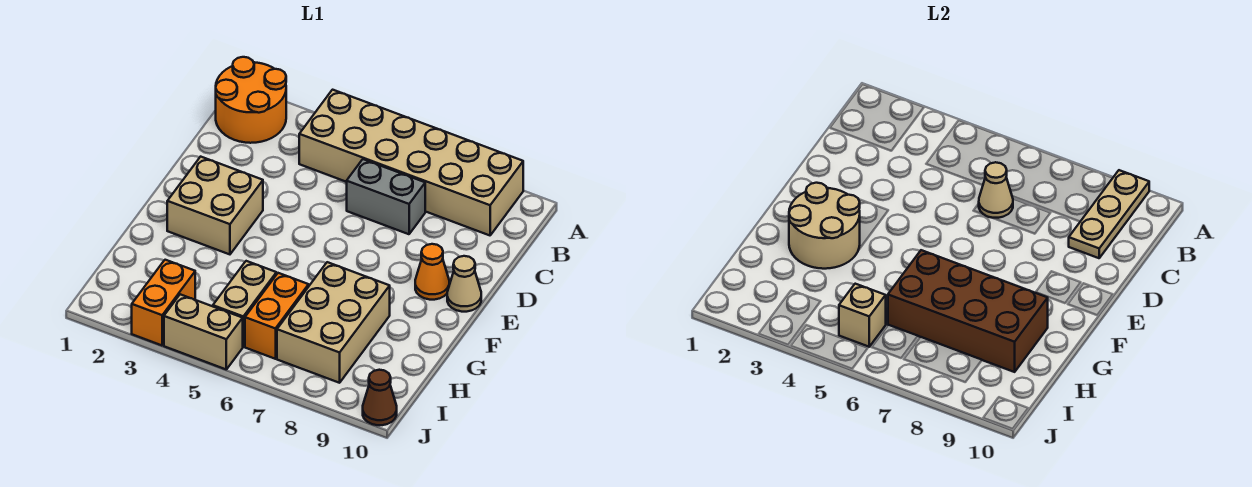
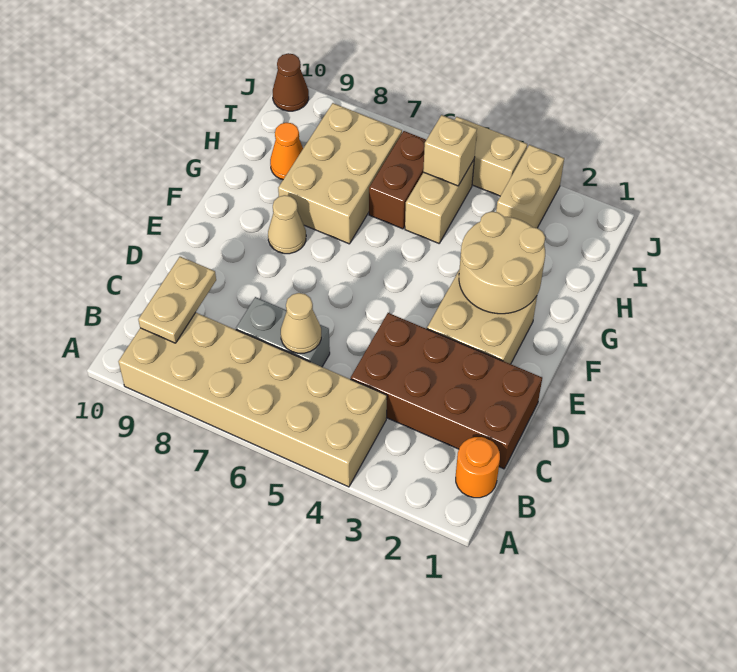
orange round brick A1:B2 level 1 -> orange round brick B1 level 1
tan plate A9:C9 level 2 -> tan plate B9:C9 level 2
orange cone E9 level 1 -> orange cone H9 level 1
tan cone E10 level 1 -> tan cone F8 level 1
brown brick G6:H9 level 2 -> brown brick C1:D4 level 1
orange brick H6:I6 level 1 -> brown brick H6:I6 level 1
orange brick I3:J3 level 1 -> tan brick I3:J3 level 1

